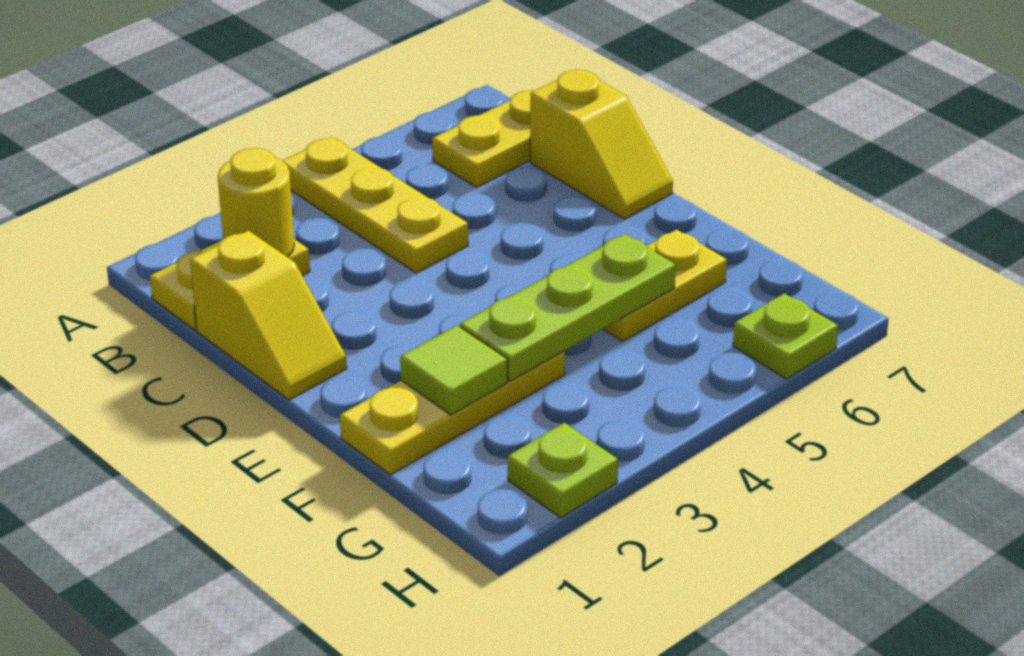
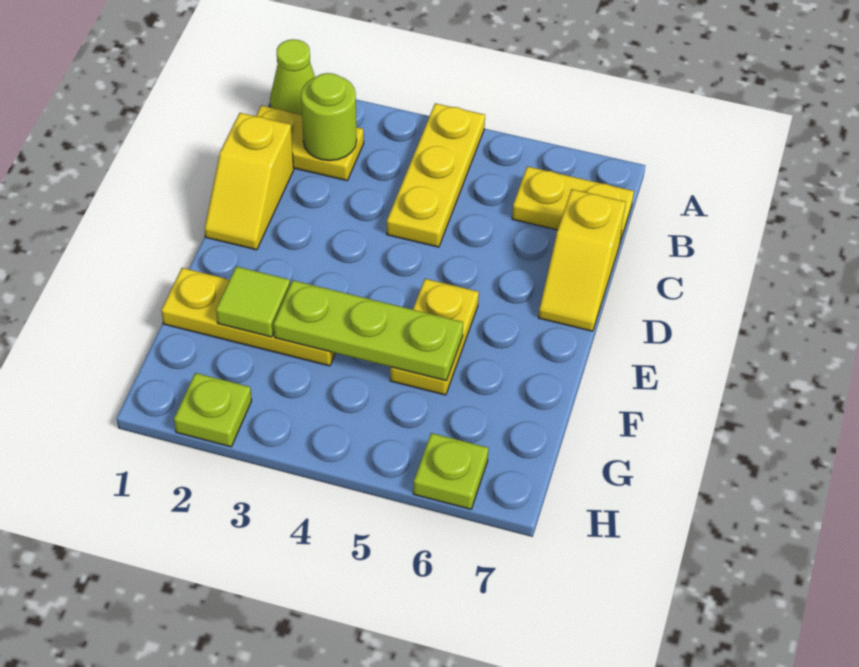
none -> lime cone A1 level 1
yellow round brick B2 level 2 -> lime round brick B2 level 2
yellow plate F5:F6 level 1 -> yellow plate E5:F5 level 1

